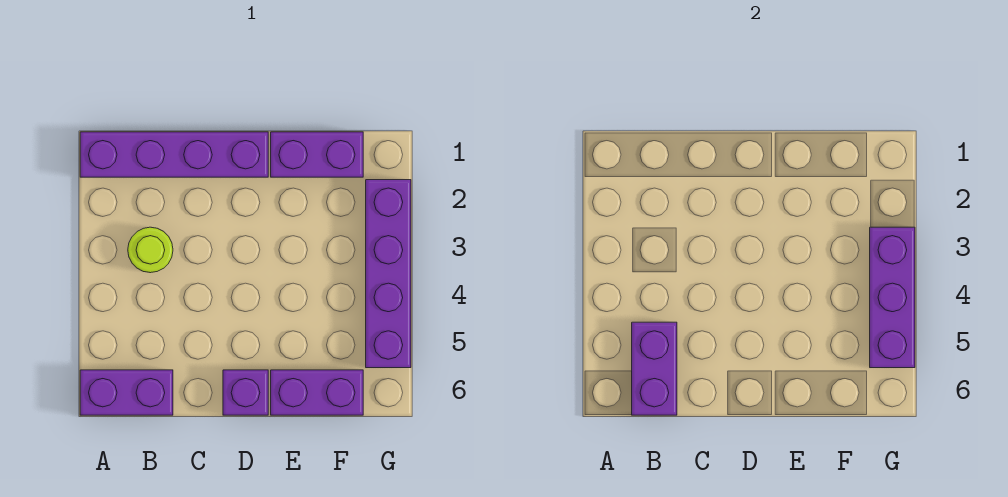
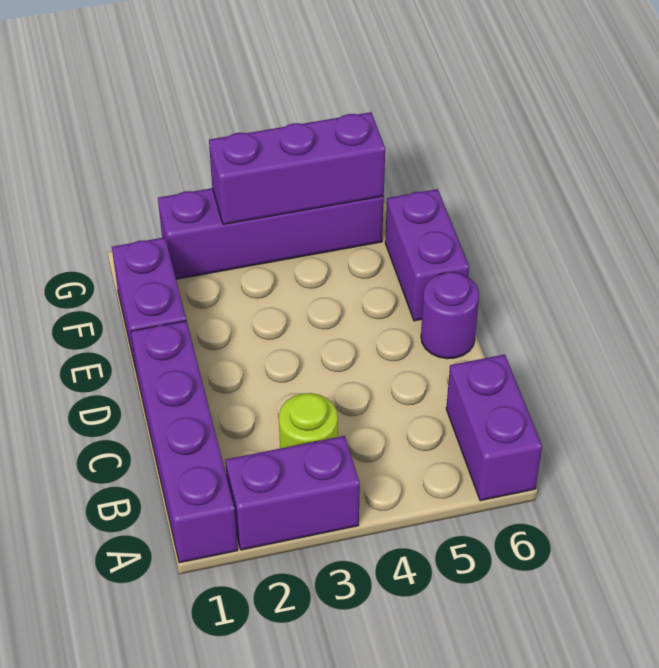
purple brick B5:B6 level 2 -> purple brick A2:A3 level 1
purple brick D6 level 1 -> purple round brick D6 level 1

